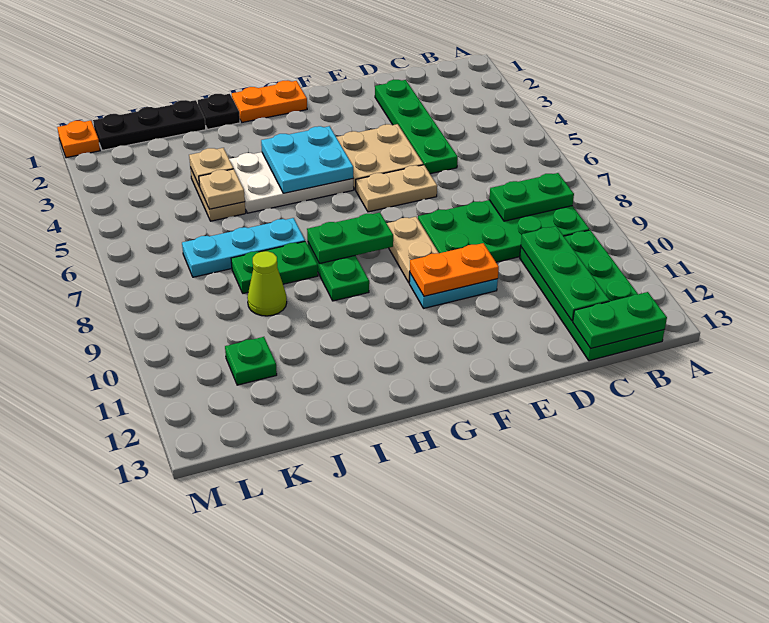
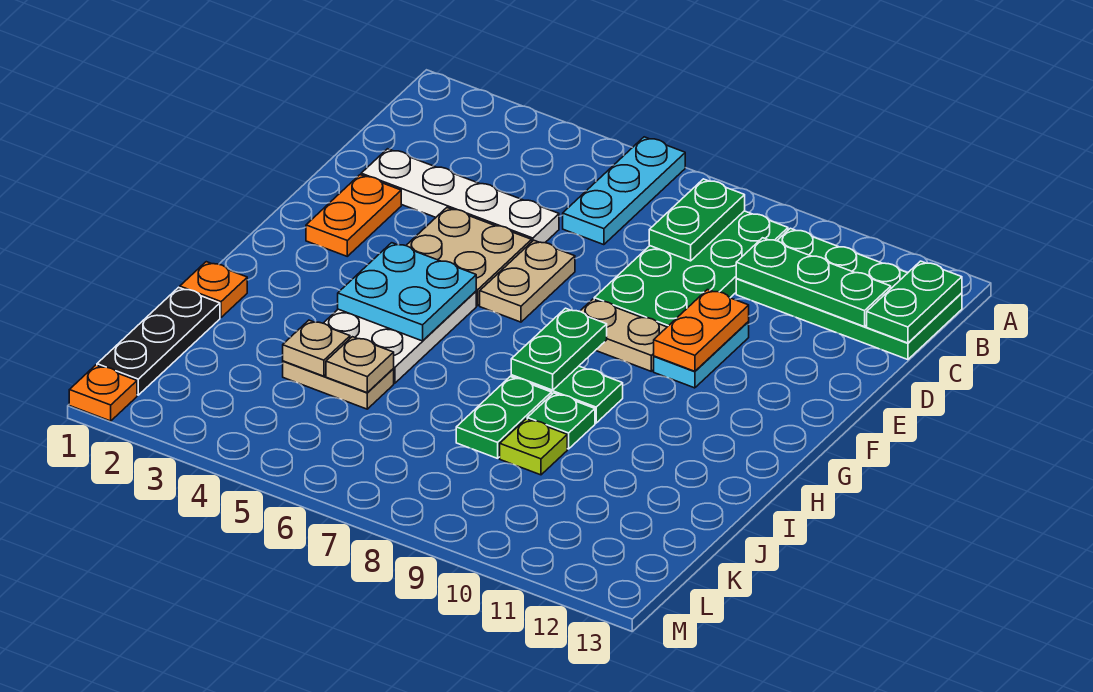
green plate D2:D5 level 1 -> white plate D2:D5 level 1
orange plate G1:H1 level 1 -> orange plate E2:F2 level 1
black plate I1 level 1 -> orange plate I1 level 1
cyan plate I7:K7 level 1 -> cyan plate A6:C6 level 1
lime cone J9 level 1 -> lime plate J9 level 1
green plate K11 level 1 -> green plate I9 level 1

